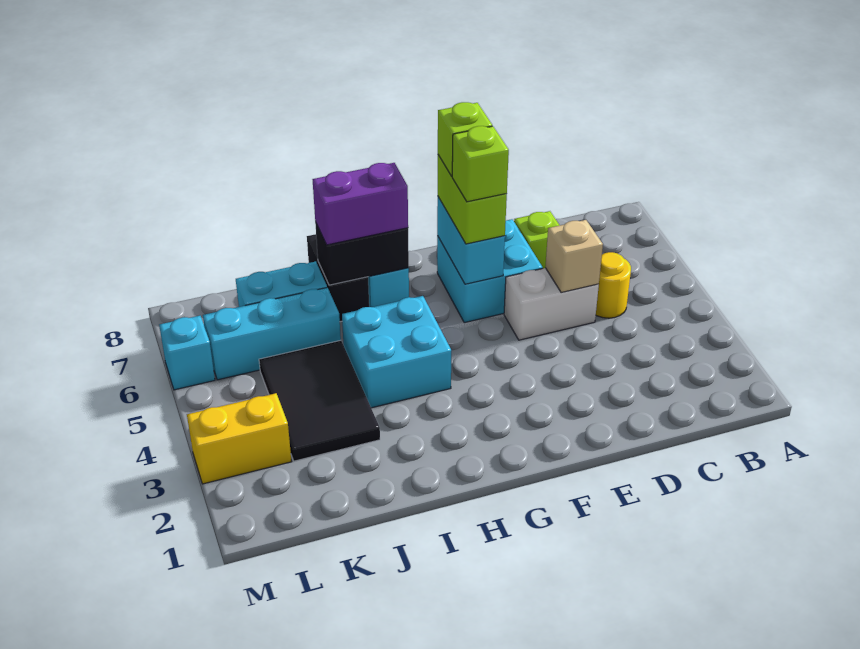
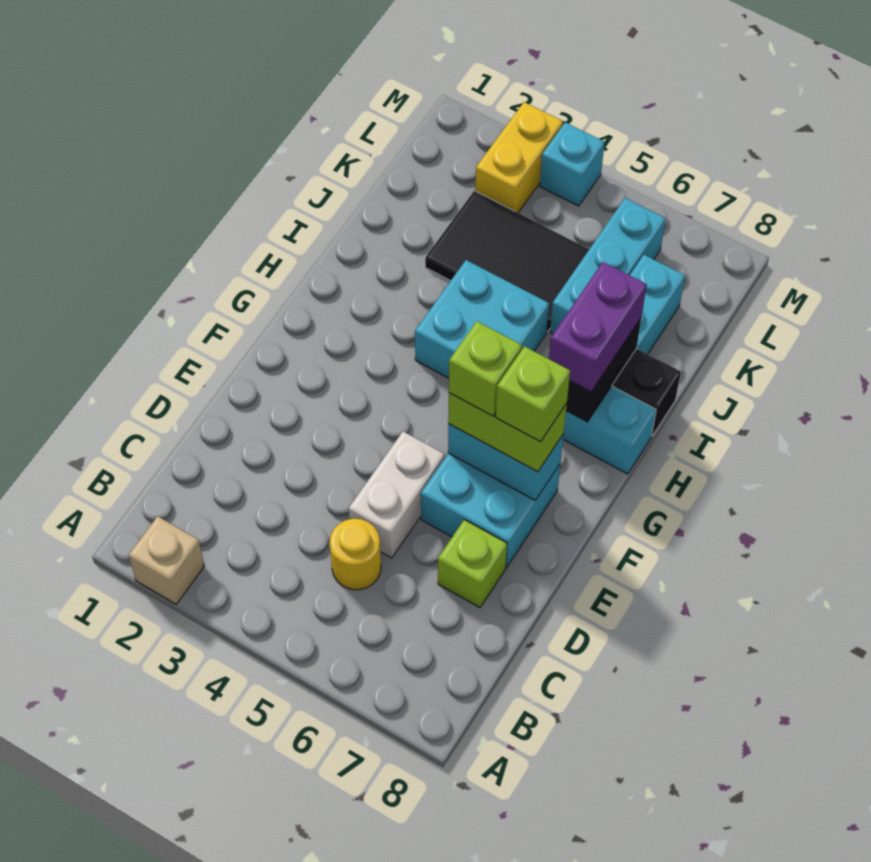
tan brick D5 level 2 -> tan brick A2 level 1
cyan brick M6 level 1 -> cyan brick M4 level 1

